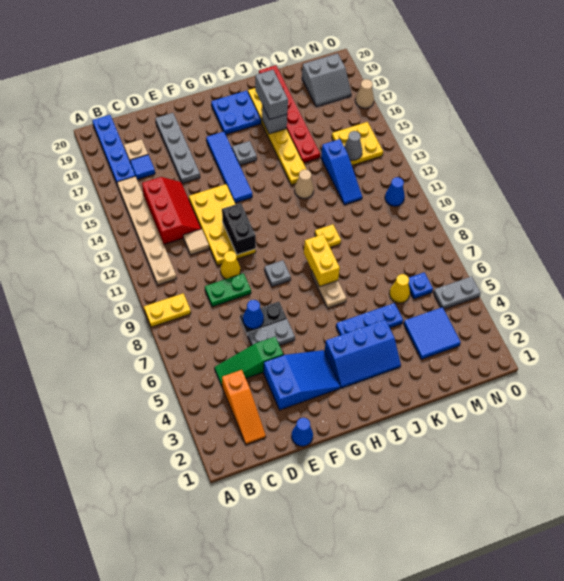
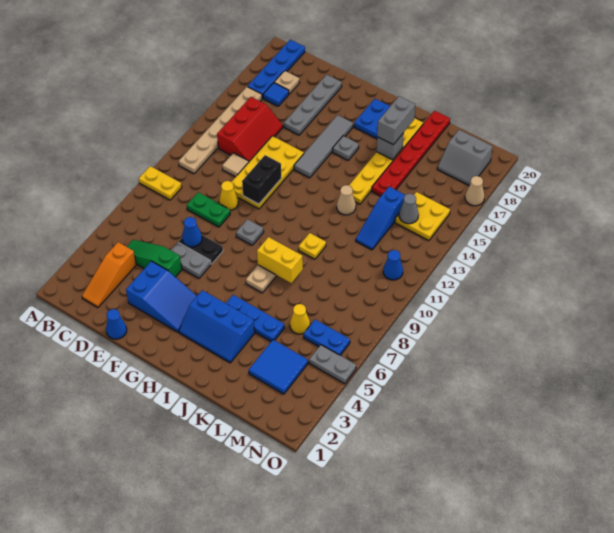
blue tile G14:G17 level 1 -> grey tile G14:G17 level 1
yellow brick I8:I9 level 2 -> yellow brick I8:J8 level 2
blue plate M6 level 1 -> blue plate M6:N6 level 1

